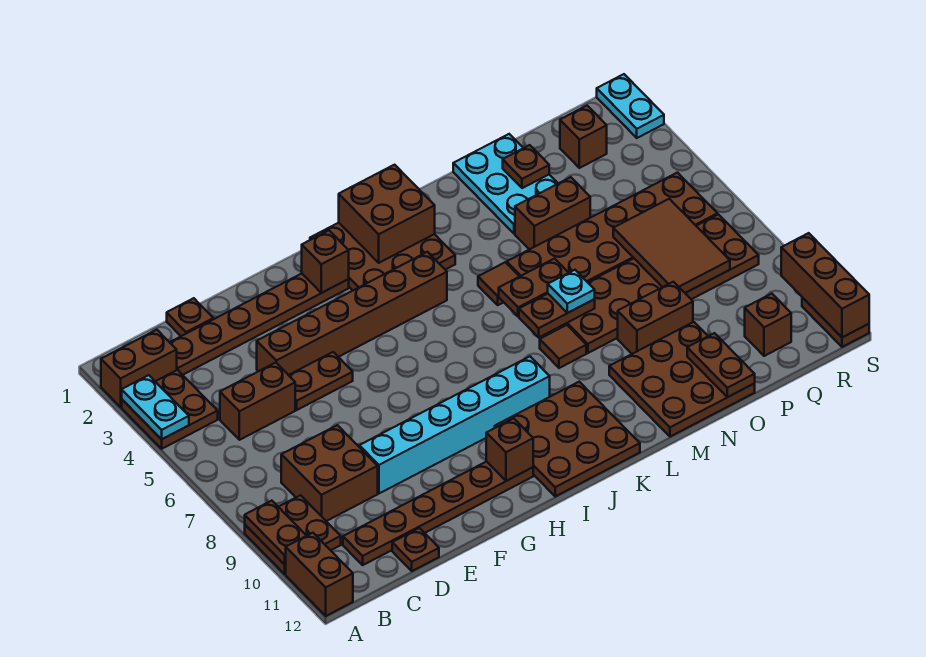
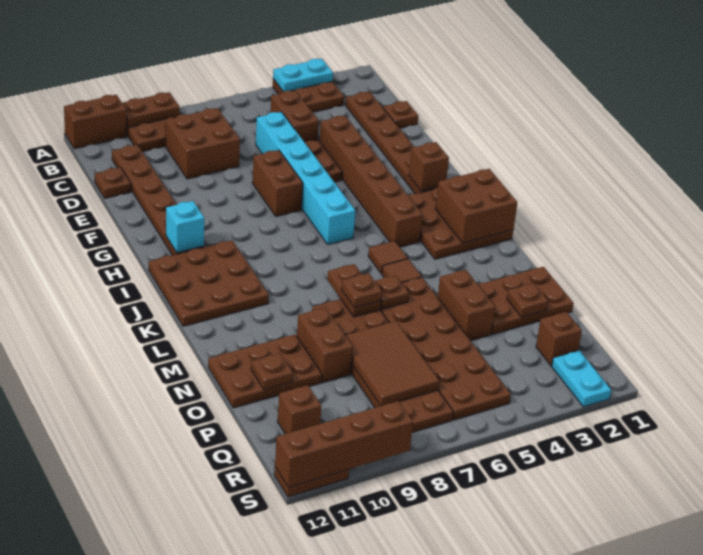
brown brick A2:B2 level 1 -> brown brick F7:G7 level 1
cyan brick E9:J9 level 1 -> cyan brick D6:I6 level 1
brown brick H11 level 2 -> cyan brick H11 level 2
brown plate L6:M6 level 2 -> brown plate M6 level 2
brown tile L8 level 1 -> brown tile K5 level 1
cyan plate M7 level 3 -> brown plate M7 level 3
brown plate M10:O12 level 1 -> brown plate N10:O12 level 1
cyan plate N1:O3 level 1 -> brown plate N1:O3 level 1
brown plate O11:O12 level 2 -> brown plate O11 level 2
brown tile P6:Q8 level 2 -> brown tile O7:Q8 level 2
cyan plate S1:S2 level 1 -> cyan plate R2:S2 level 1
brown brick S10:S12 level 2 -> brown brick S9:S12 level 2

